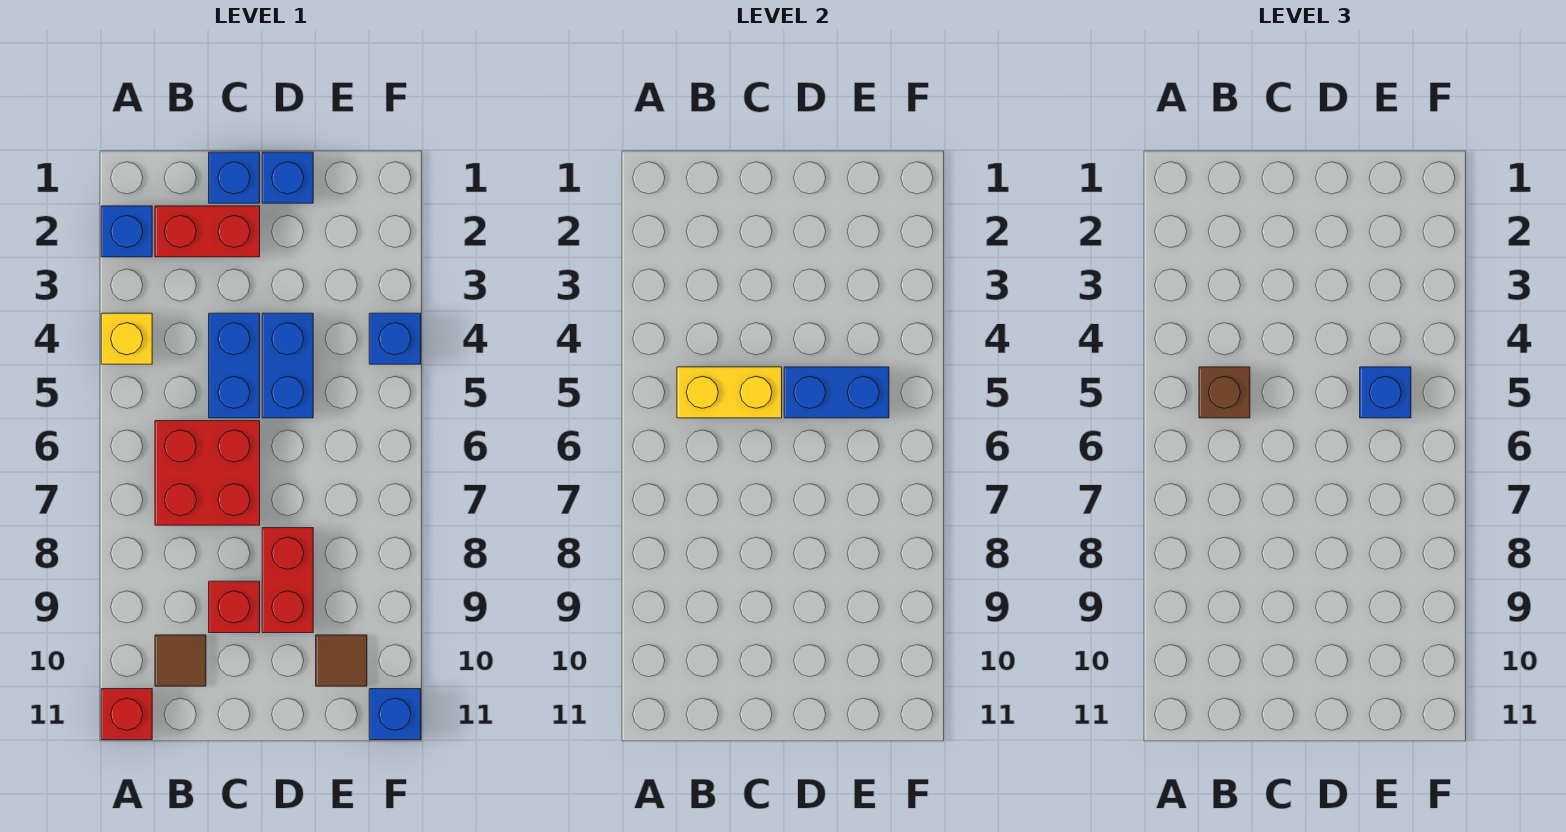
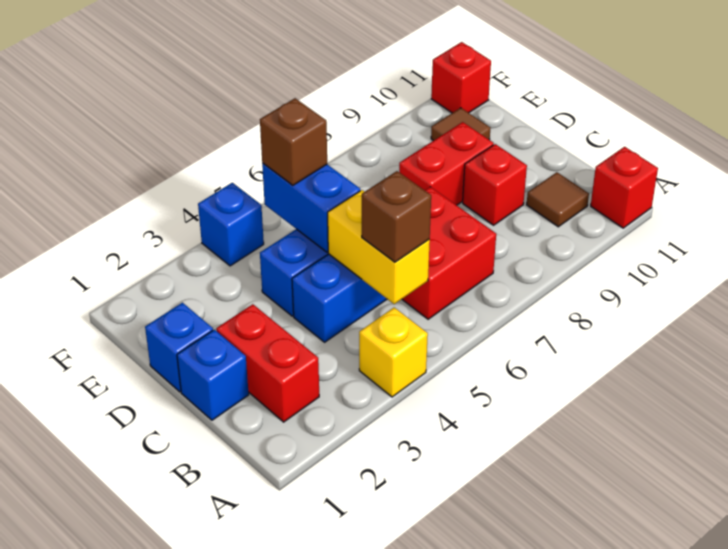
blue brick A2 level 1 -> none
blue brick E5 level 3 -> brown brick E5 level 3
blue brick F11 level 1 -> red brick F11 level 1

